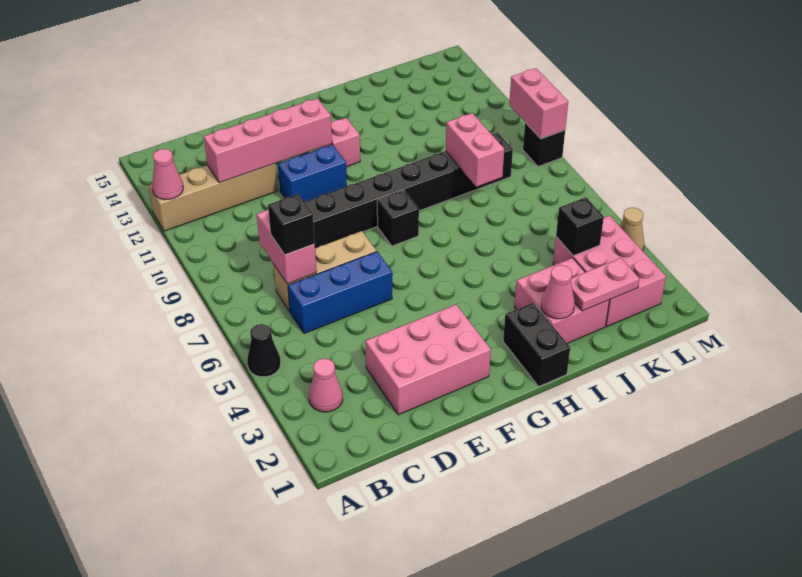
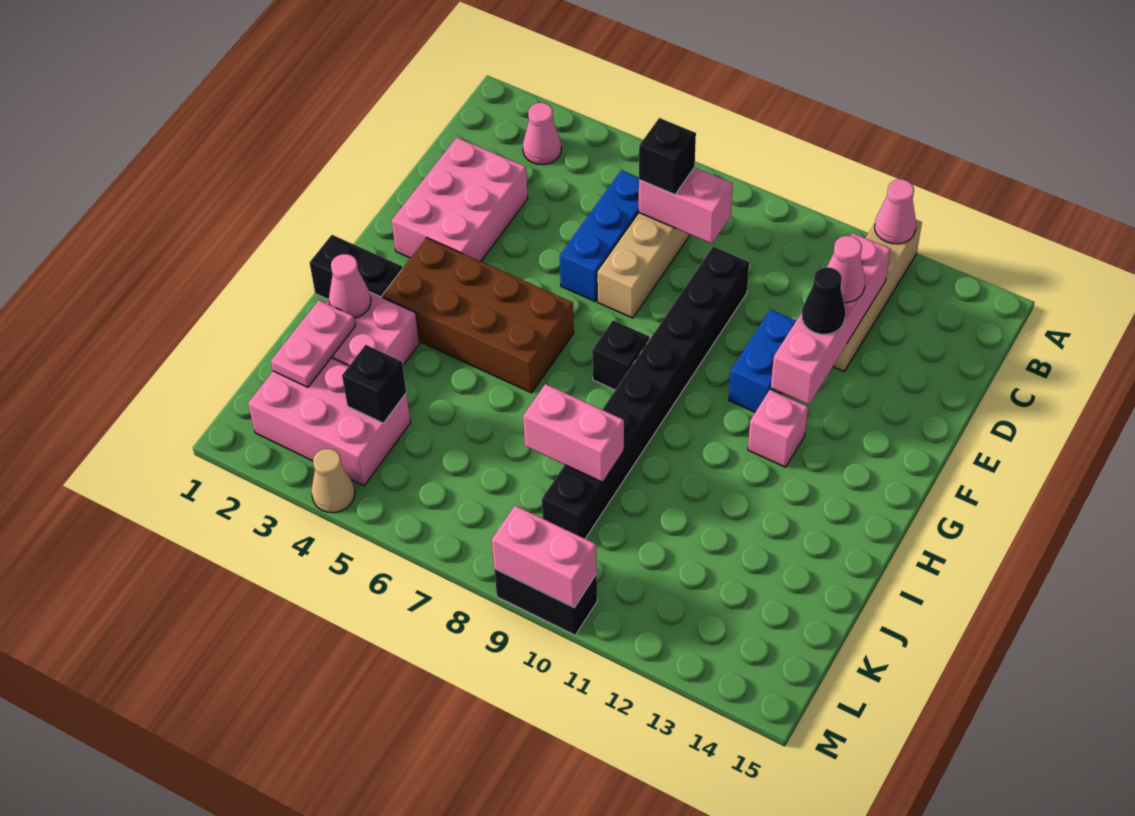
black cone A5 level 1 -> black cone E12 level 3
none -> pink cone D12 level 3
none -> brown brick G3:H6 level 1
black brick M9 level 1 -> black brick M9:M10 level 1

